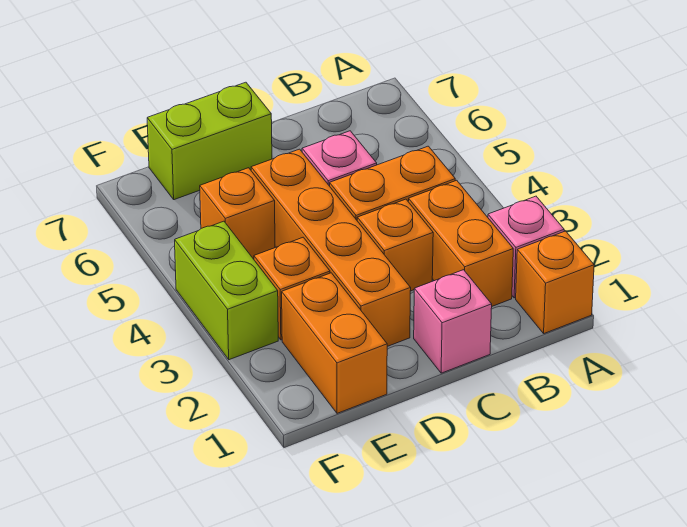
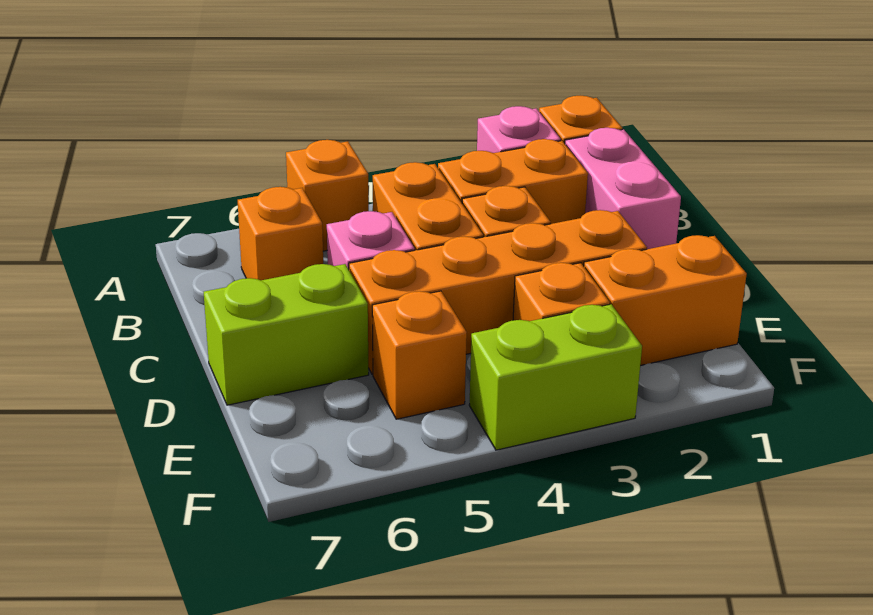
none -> orange brick A5 level 1
none -> orange brick B6 level 1
pink brick C1 level 1 -> pink brick B1:C1 level 1
lime brick D7:E7 level 1 -> lime brick D6:D7 level 1

